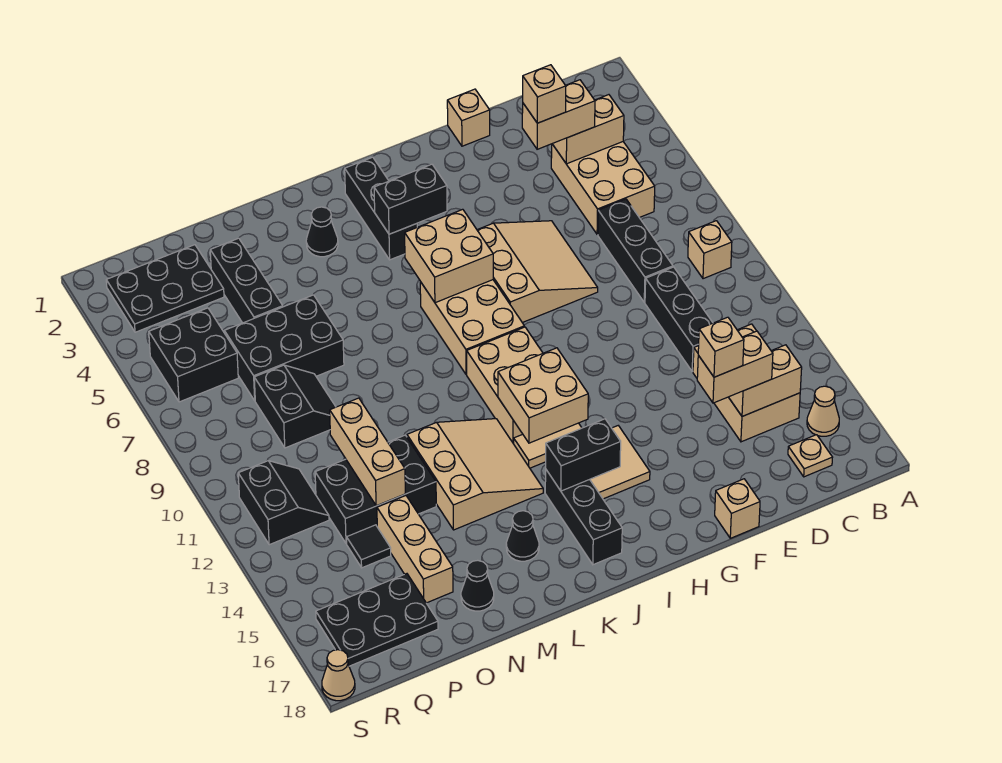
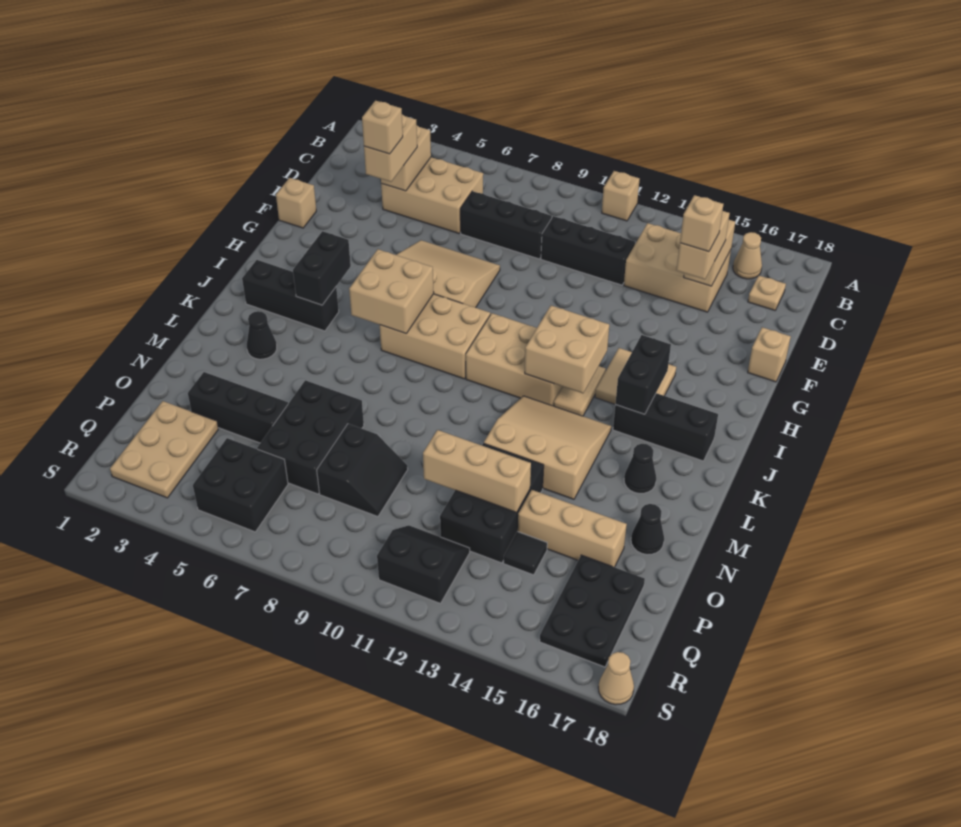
tan brick B9 level 1 -> tan brick A11 level 1
black slope O8:P9 level 1 top P -> black slope O8:P9 level 1 top 8
black plate P2:R3 level 1 -> tan plate P2:R3 level 1

